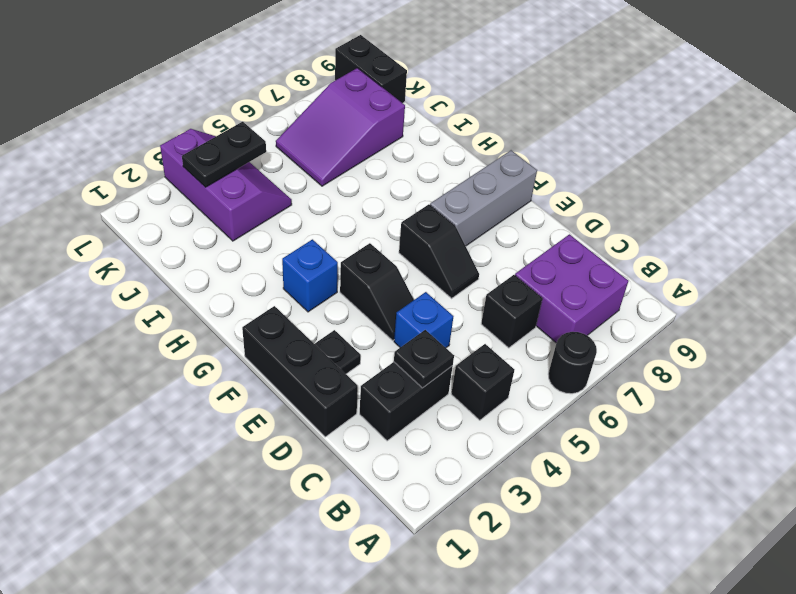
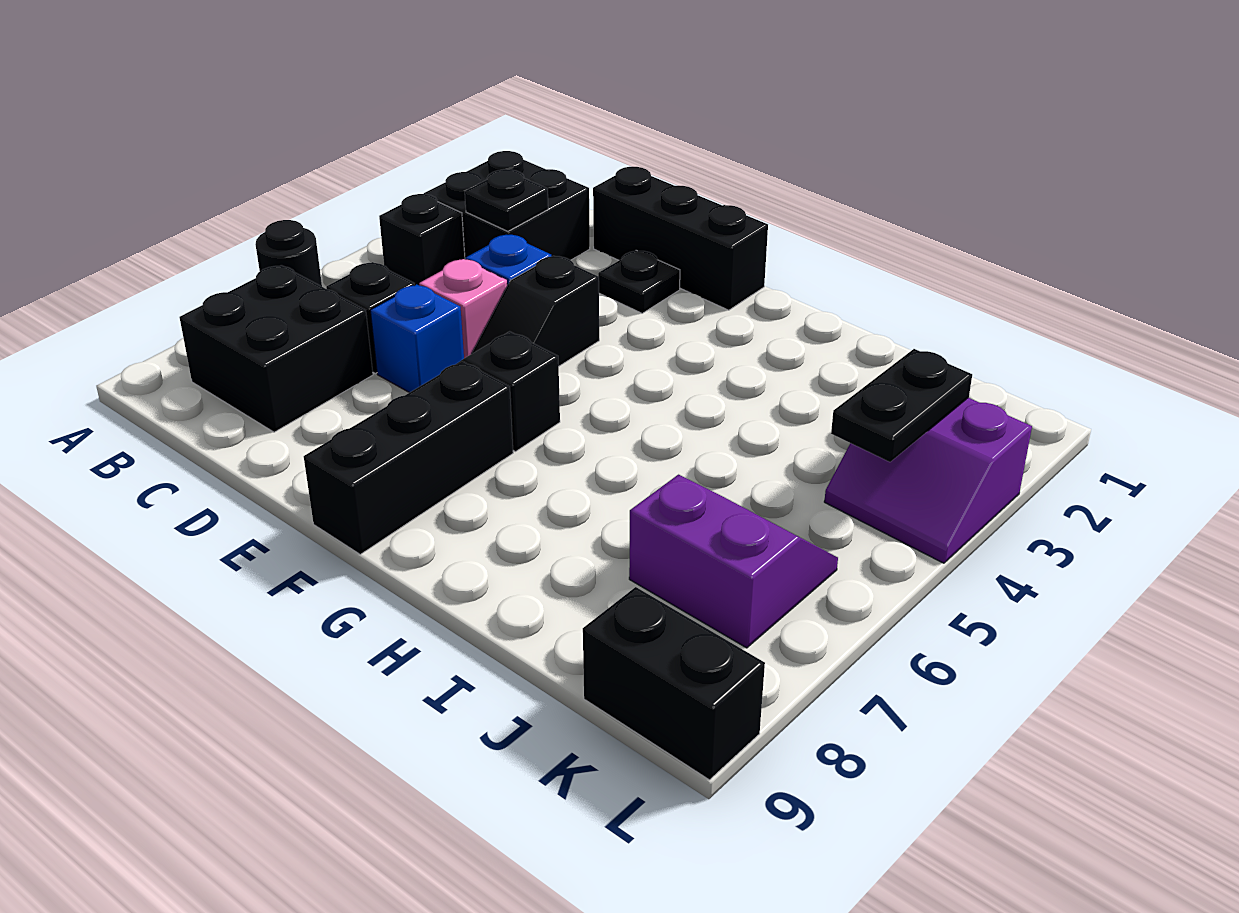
purple brick B7:C8 level 1 -> black brick B7:C8 level 1
black brick C2:C3 level 1 -> black brick B2:C3 level 1
none -> pink brick D5 level 1
black slope E4:F4 level 1 top F -> black slope E4:E5 level 1 top 4
grey brick F7:F9 level 1 -> black brick F7:F9 level 1
blue brick G3 level 1 -> blue brick D6 level 1
purple slope J3:L4 level 1 top 3 -> purple slope K3:L4 level 1 top 3
purple slope J6:K8 level 1 top 8 -> purple slope J6:K7 level 1 top 7

